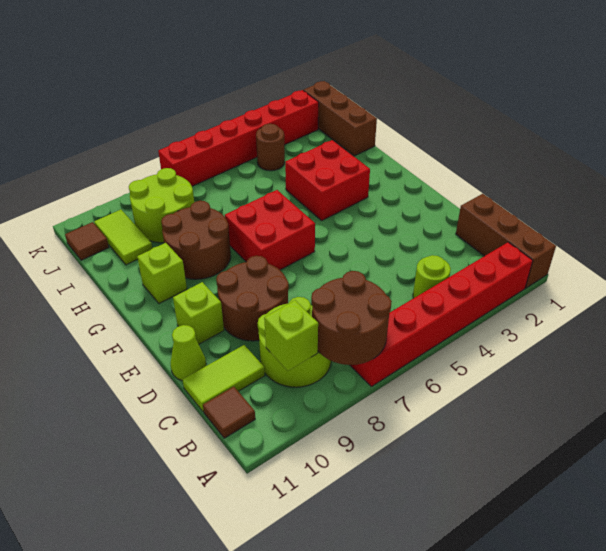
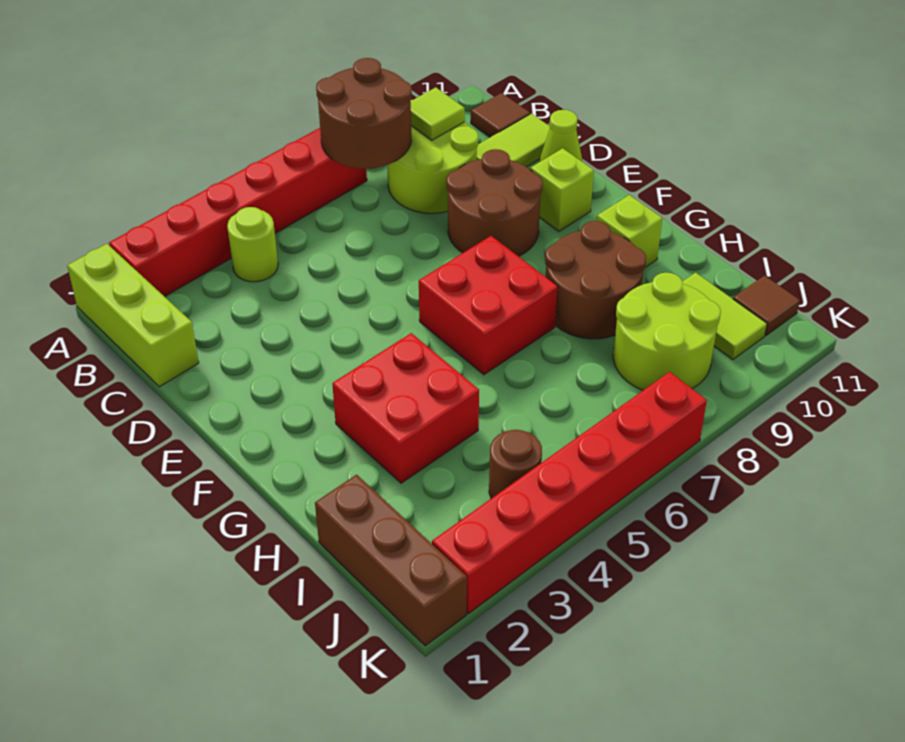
brown brick A1:C1 level 1 -> lime brick A1:C1 level 1
lime brick B9 level 2 -> lime tile B9 level 2

